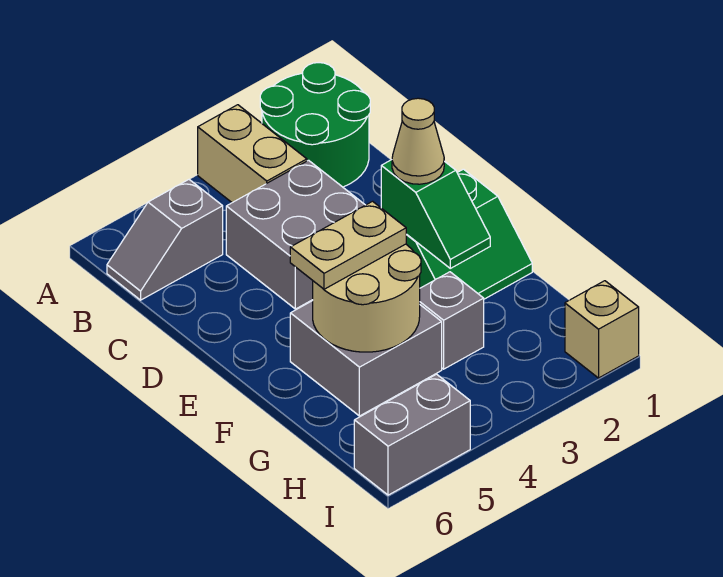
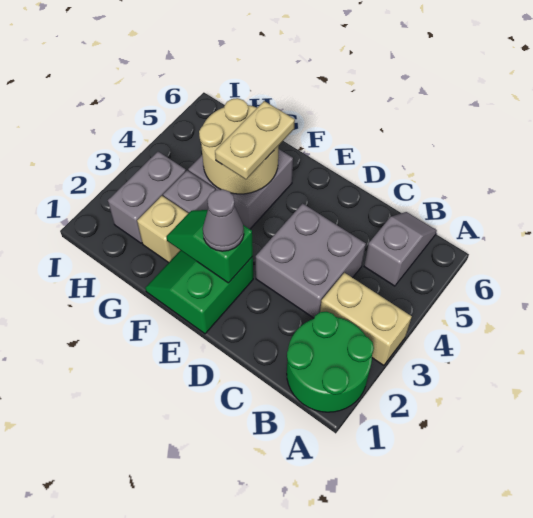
tan cone E2 level 3 -> grey cone E2 level 3
tan brick I1 level 1 -> tan brick G2 level 1
grey brick I5:I6 level 1 -> grey brick H2:H3 level 1

